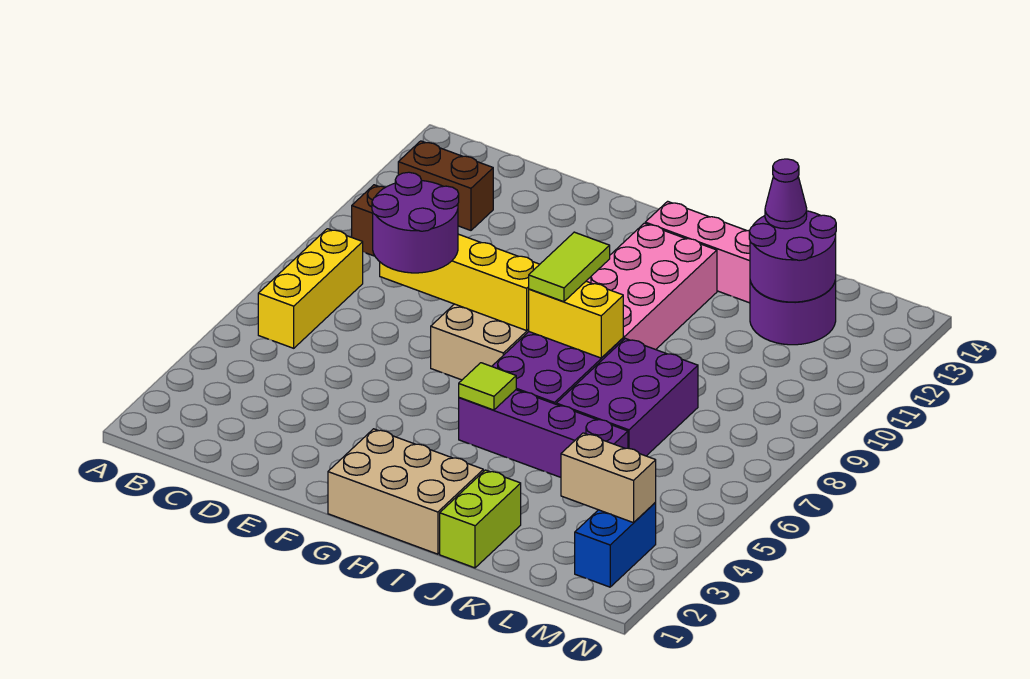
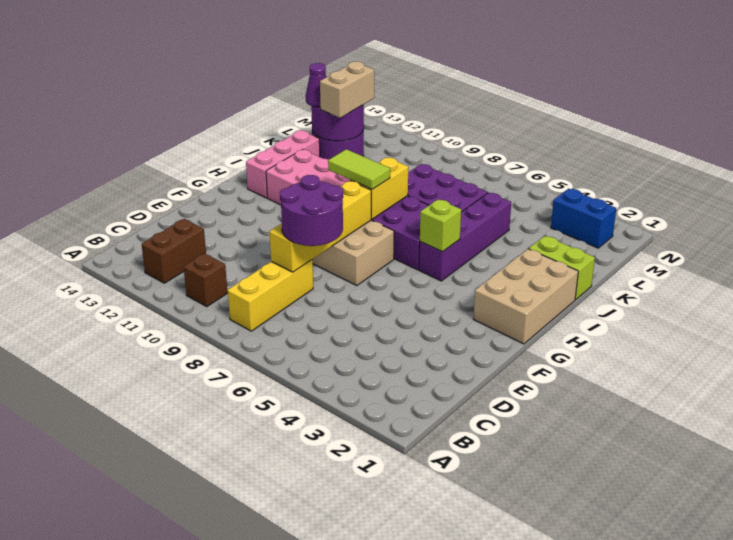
yellow brick B6:B8 level 1 -> yellow brick B8:D8 level 1
lime tile H5 level 2 -> lime brick H5 level 2
tan brick L3:M3 level 2 -> tan brick K12:L12 level 3

